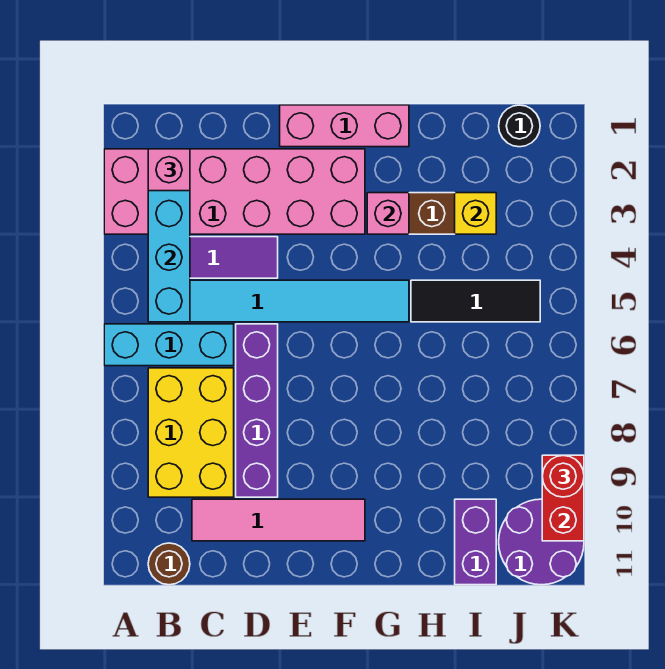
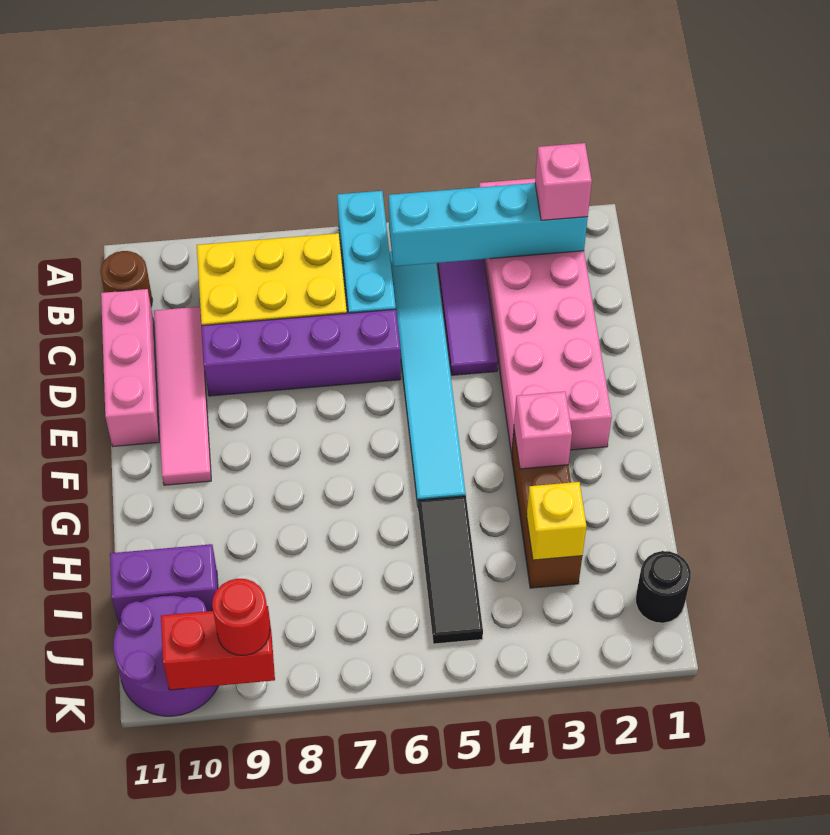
pink brick E1:G1 level 1 -> pink brick C11:E11 level 1

